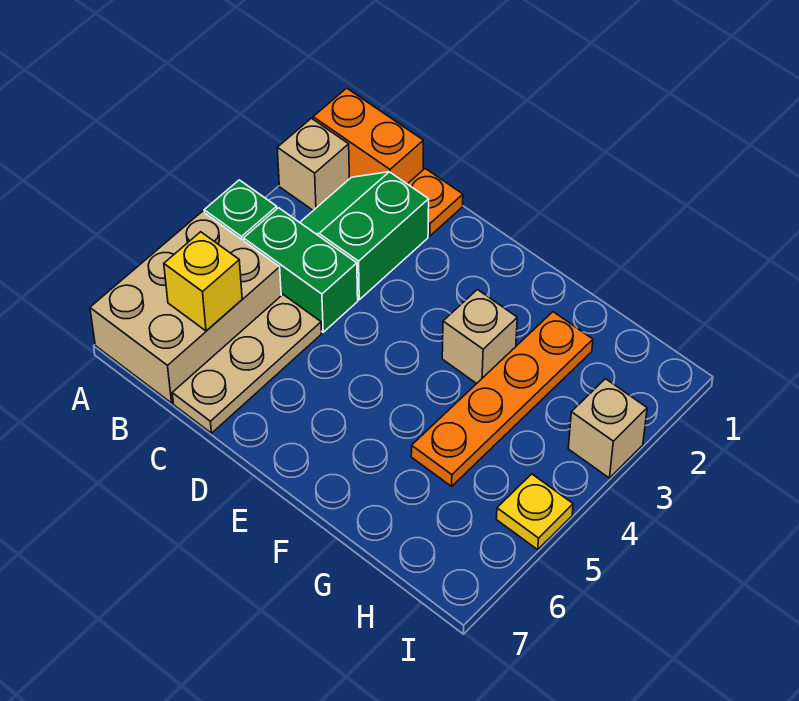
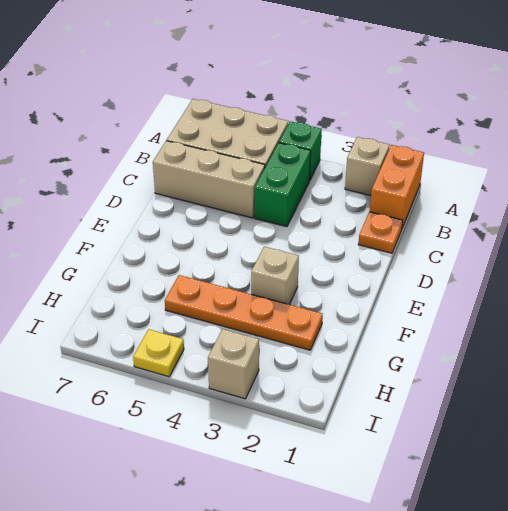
green slope B2:C3 level 1 top C -> none
yellow brick B6 level 2 -> none
tan plate C5:C7 level 1 -> tan brick C5:C7 level 1

